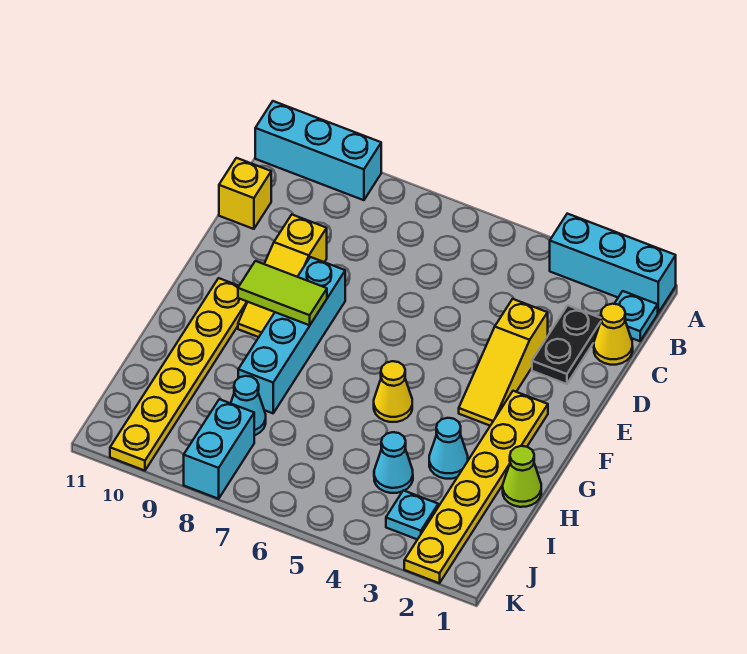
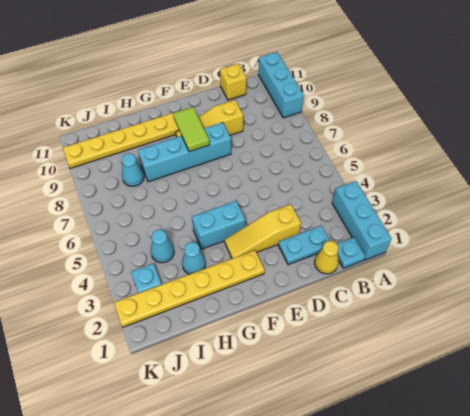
black plate C2:D2 level 1 -> cyan plate C2:D2 level 1
yellow cone G5 level 1 -> none
lime cone H1 level 1 -> none
cyan brick J8:K8 level 1 -> cyan brick F4:G4 level 1

